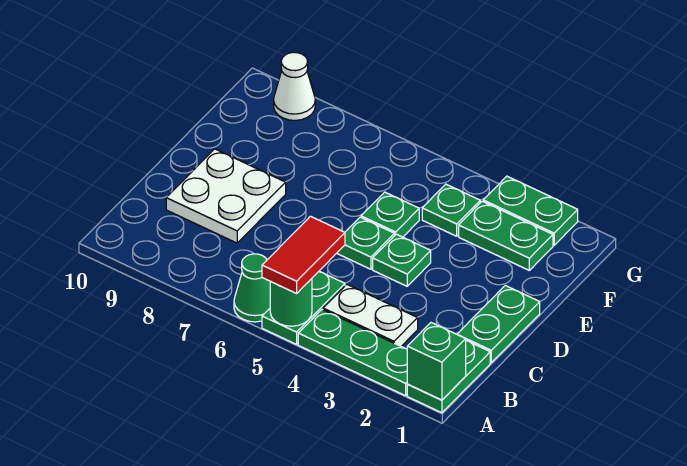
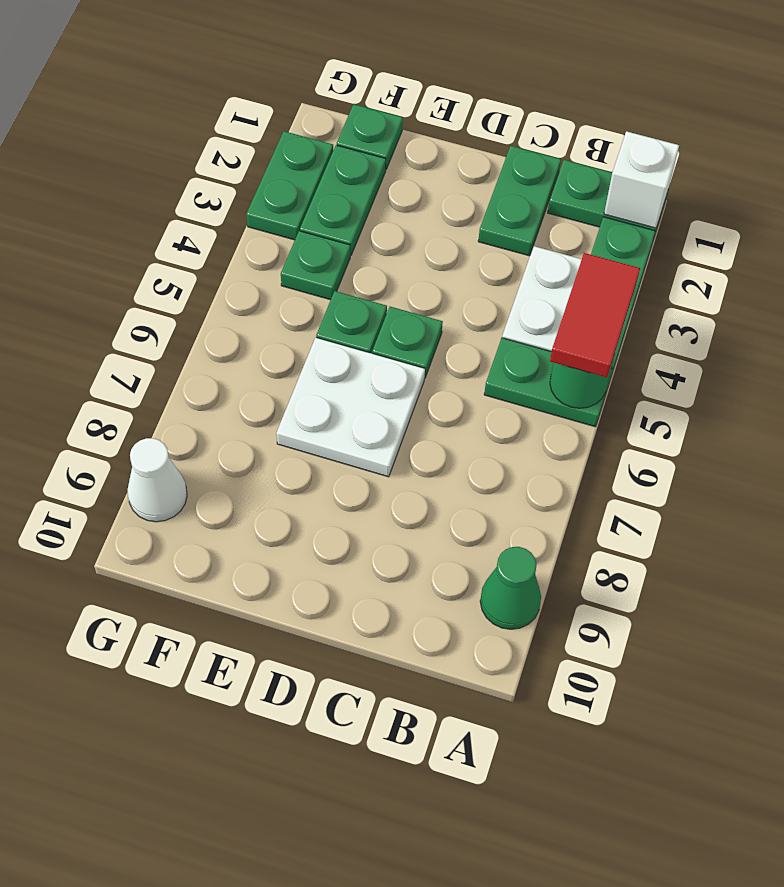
green brick A1 level 2 -> white brick A1 level 2
red tile A5:B5 level 3 -> red tile A4:A5 level 3
green cone A6 level 1 -> green cone A9 level 1
green plate C1:D1 level 1 -> green plate C1:C2 level 1
white plate C8:D9 level 1 -> white plate D6:E7 level 1
green plate D4 level 1 -> green plate F1 level 1

